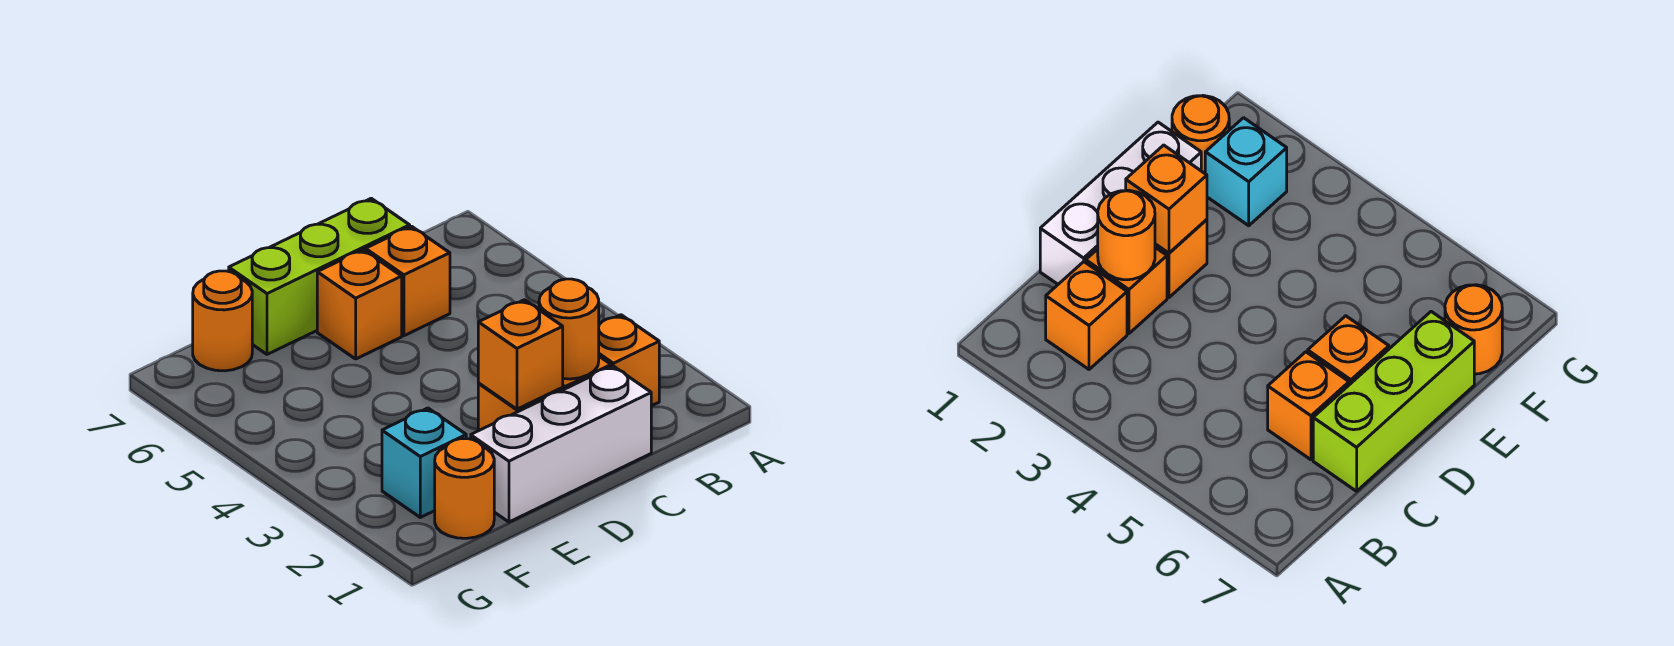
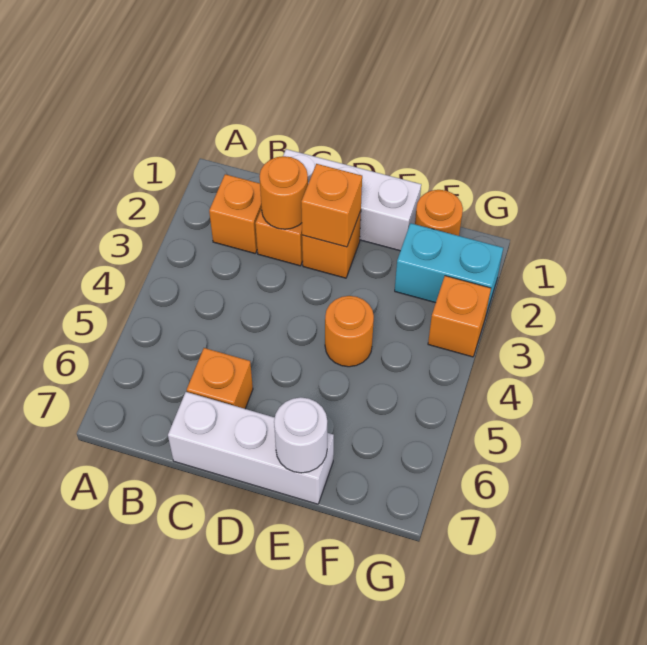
lime brick C7:E7 level 1 -> white brick C7:E7 level 1
orange brick D6 level 1 -> orange brick G3 level 1
none -> white round brick E7 level 2
cyan brick F2 level 1 -> cyan brick F2:G2 level 1
orange round brick F7 level 1 -> orange round brick E4 level 1

